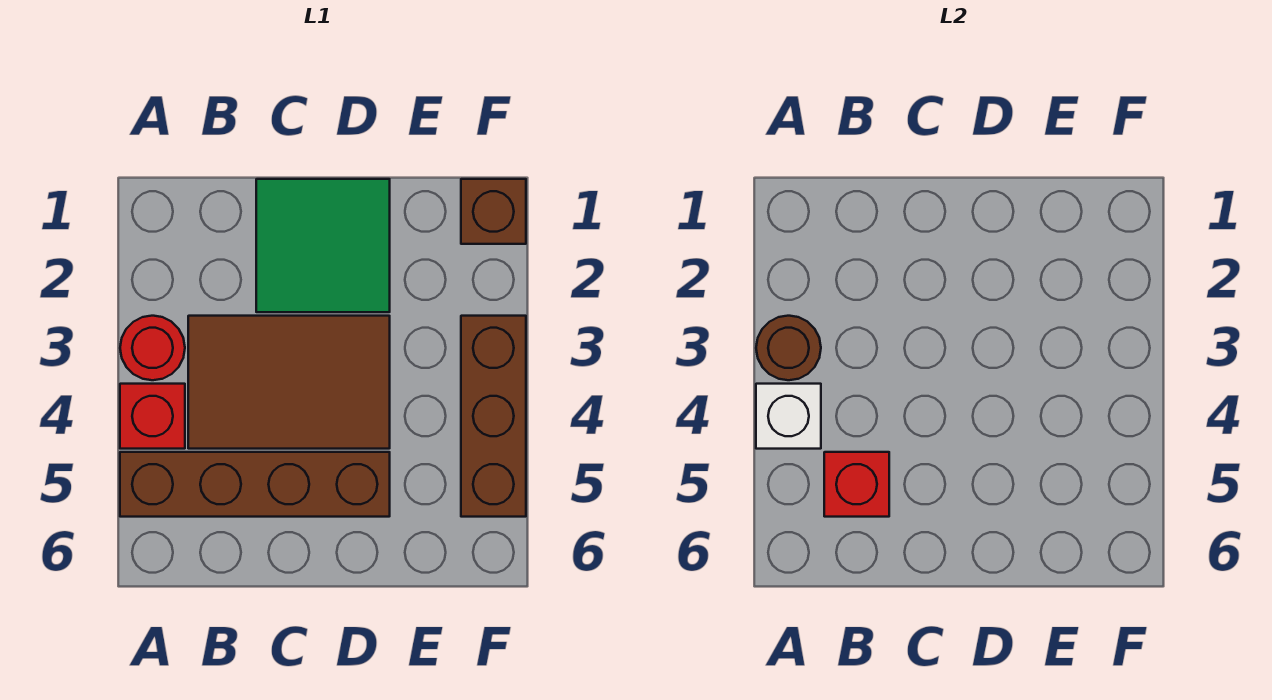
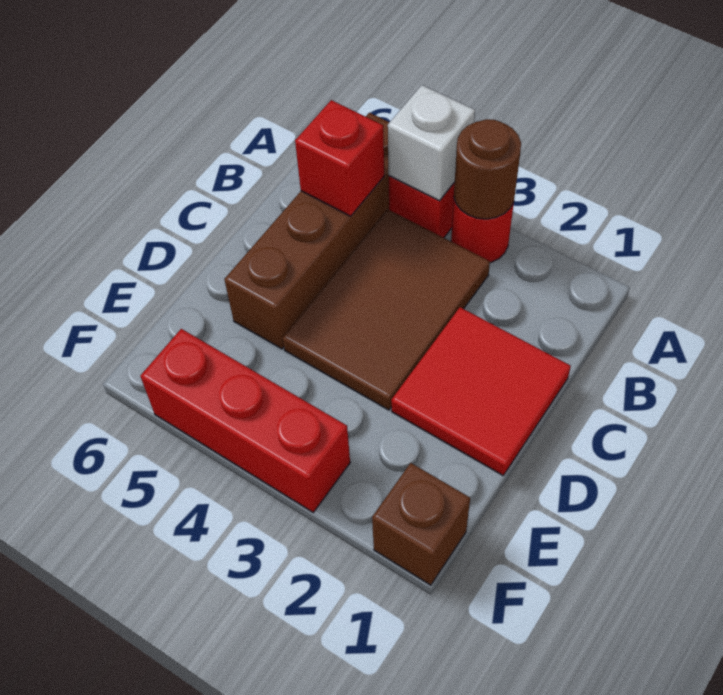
green tile C1:D2 level 1 -> red tile C1:D2 level 1
brown brick F3:F5 level 1 -> red brick F3:F5 level 1

